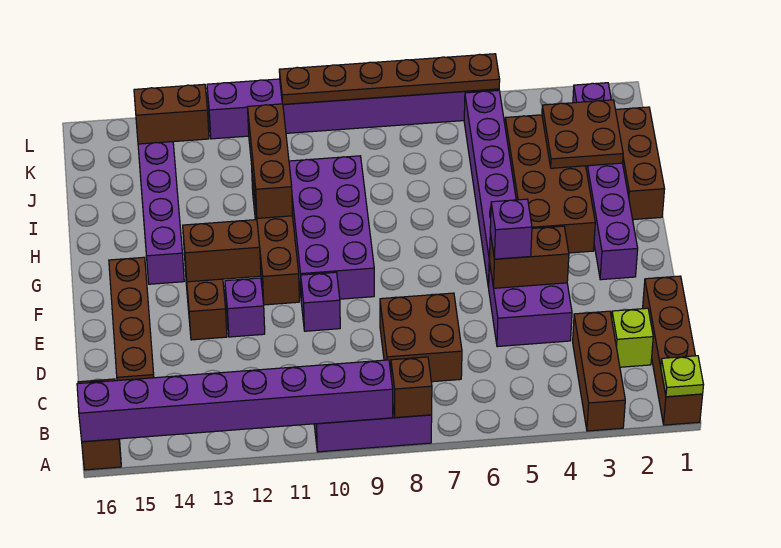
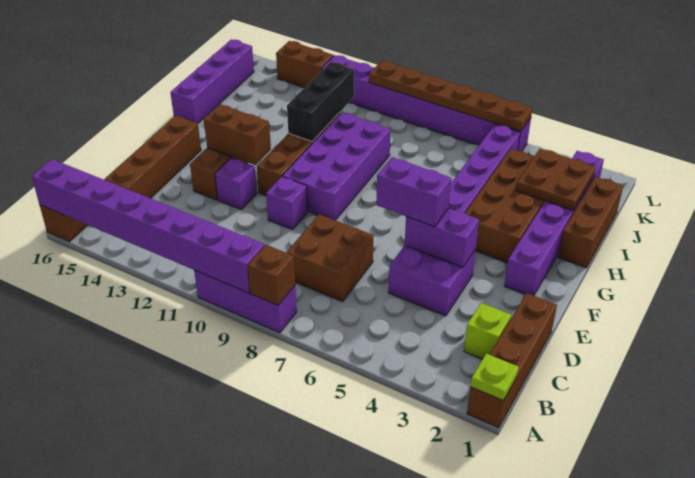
brown brick A3:C3 level 1 -> none
brown brick E4:E5 level 2 -> purple brick E4:E5 level 2
purple brick E5 level 3 -> purple brick E5:E6 level 3
purple brick G14:J14 level 1 -> purple brick H16:K16 level 1
brown brick H11:J11 level 2 -> black brick H11:J11 level 2

